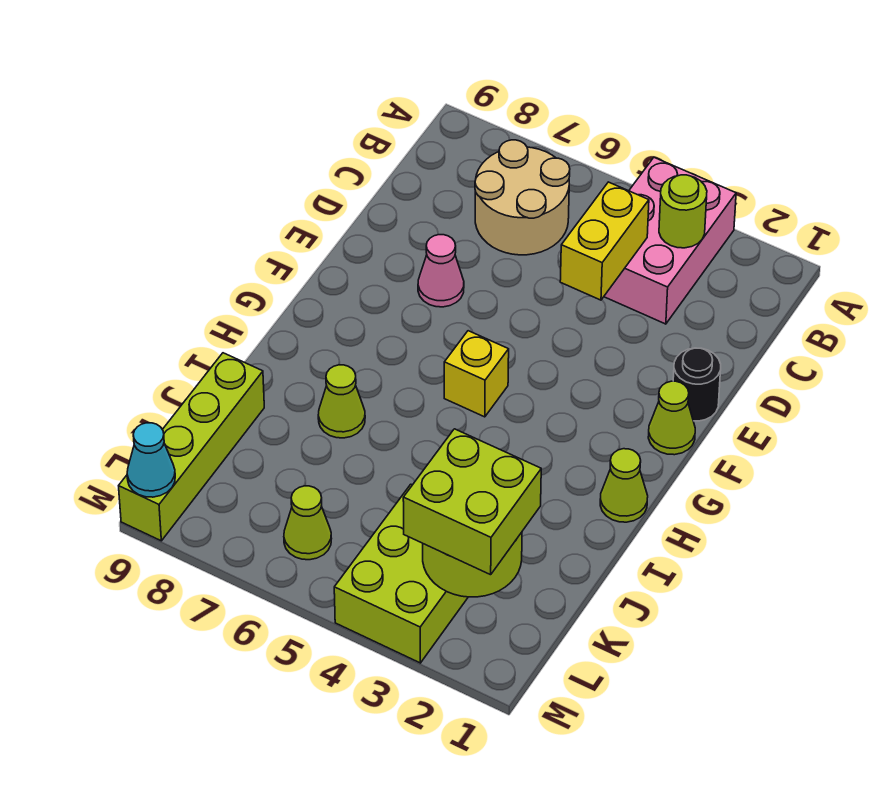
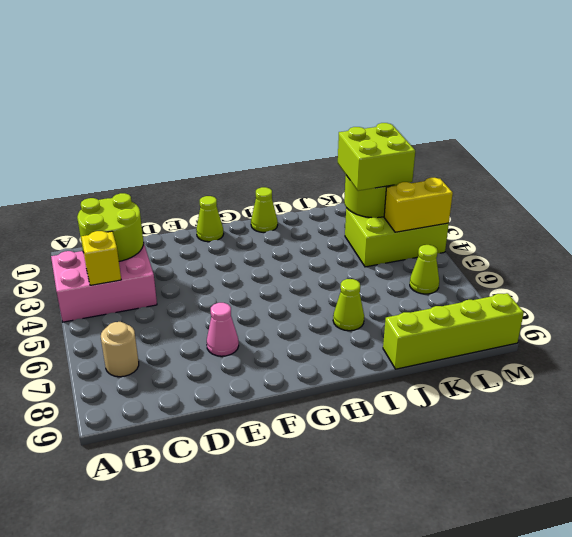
lime round brick B3 level 2 -> lime round brick B2:C3 level 2
tan round brick B6:C7 level 1 -> tan round brick B7 level 1
yellow brick C4:D4 level 2 -> yellow brick L4:M4 level 2
black round brick E1 level 1 -> none
yellow brick G5 level 1 -> yellow brick B4 level 2
cyan cone M9 level 2 -> none

